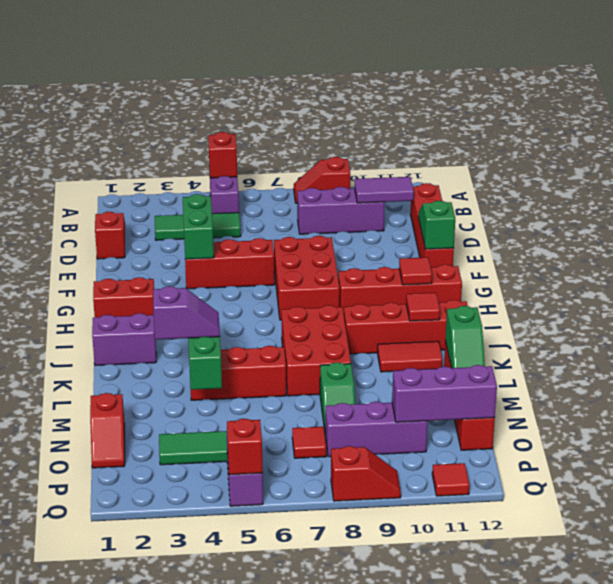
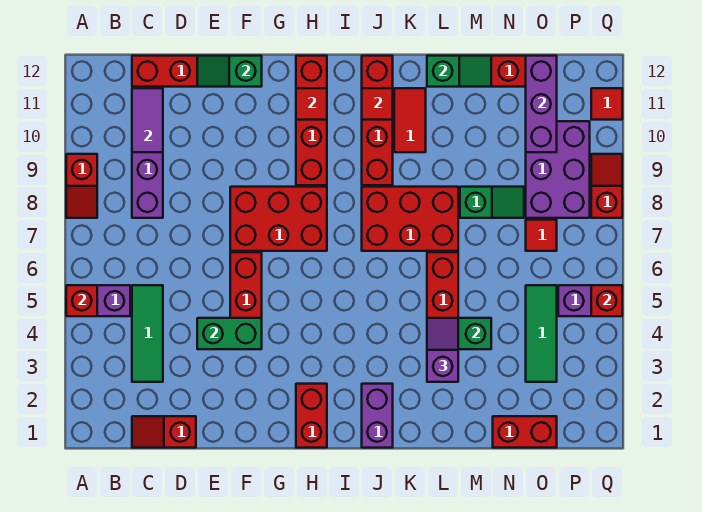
red slope N1:O1 level 1 top N -> red brick N1:O1 level 1
purple brick O8:O10 level 1 -> purple brick O8:P10 level 1

